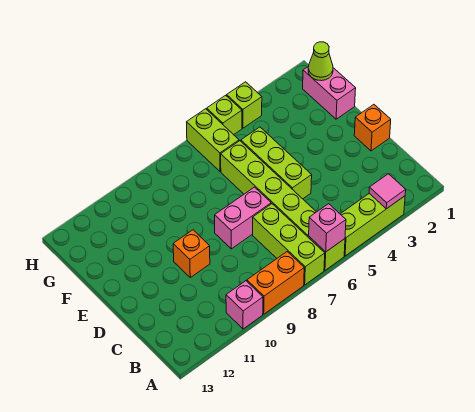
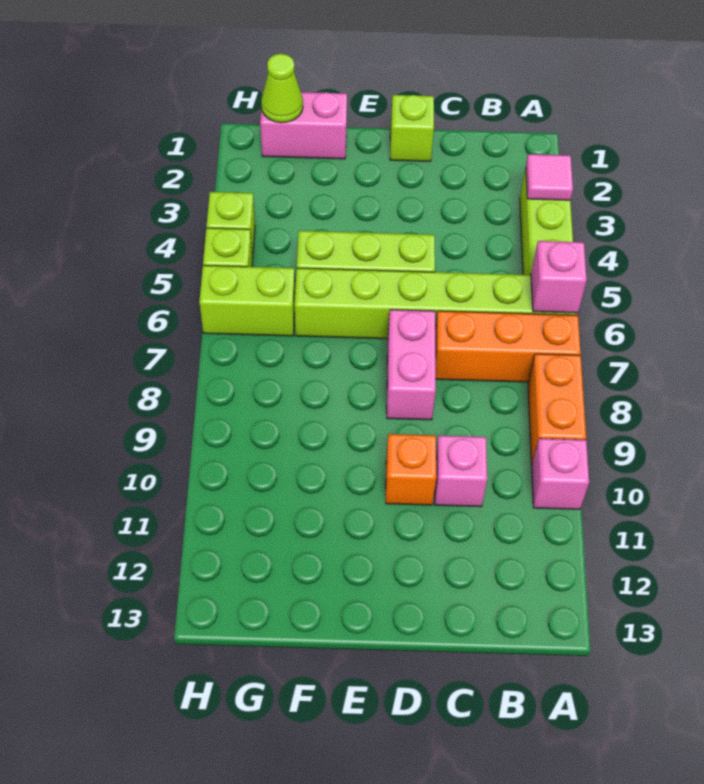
lime brick A7:C7 level 1 -> orange brick A7:C7 level 1
none -> pink brick C10 level 1
orange brick D1 level 1 -> lime brick D1 level 1

